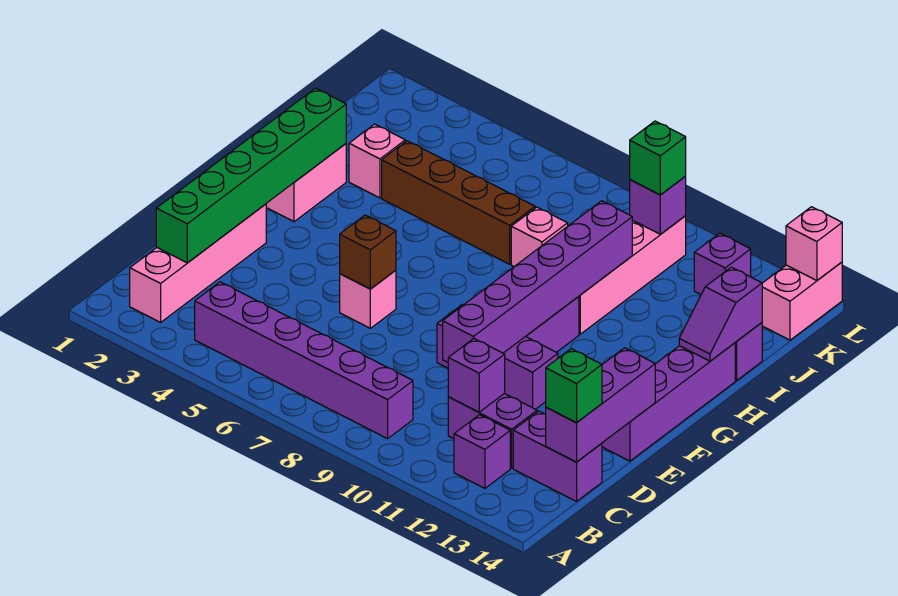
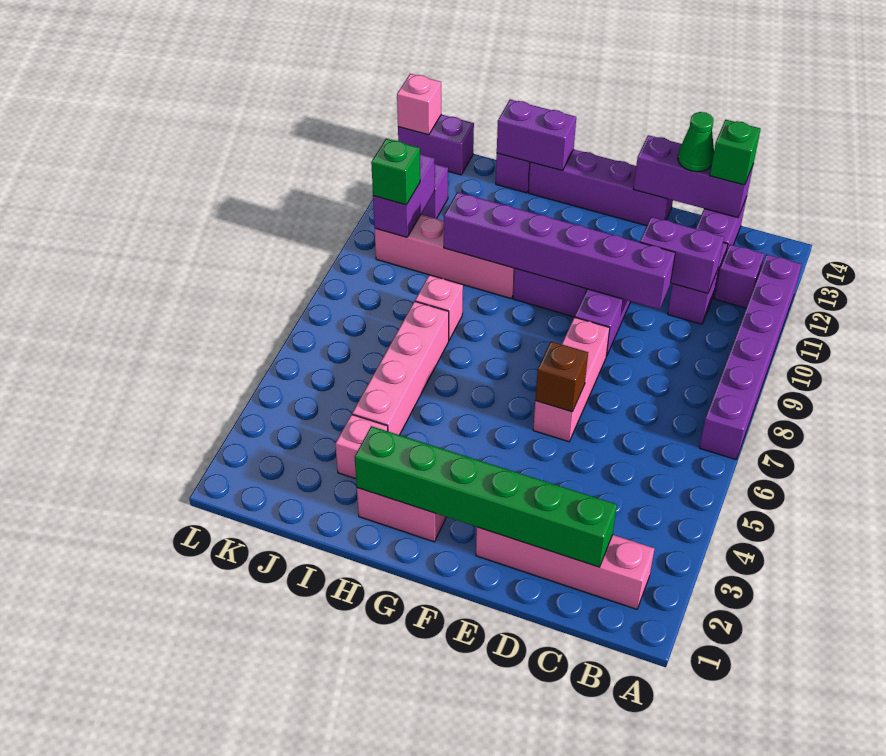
purple brick B4:B9 level 1 -> purple brick A7:A12 level 1
purple brick C11 level 2 -> purple brick C11:D11 level 2
none -> green cone D14 level 3
pink brick E6 level 1 -> pink brick E6:E8 level 1
purple slope H14:I14 level 2 top I -> purple brick H14:I14 level 2
brown brick I4:I7 level 1 -> pink brick I4:I7 level 1
purple brick K10 level 2 -> purple brick K10:K11 level 2
pink brick K14:L14 level 1 -> purple brick K14:L14 level 1

